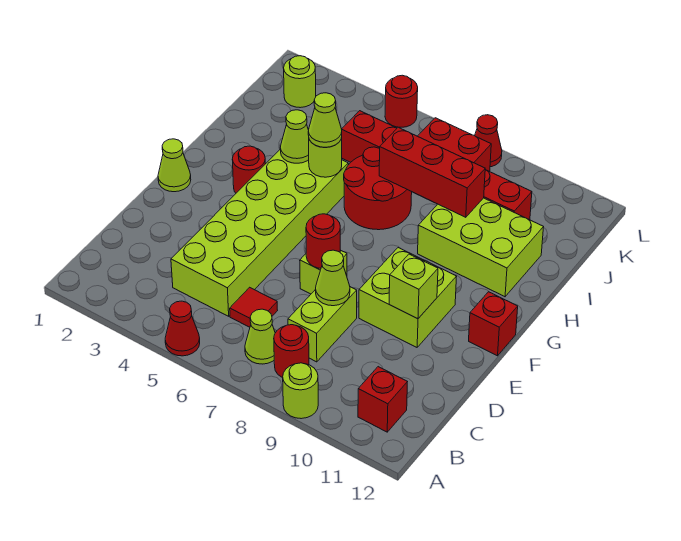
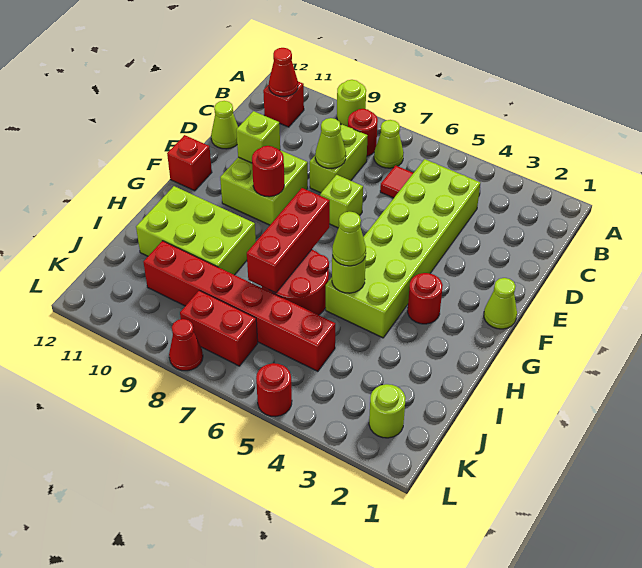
red cone A5 level 1 -> red cone B11 level 2
red round brick E7 level 2 -> red round brick F9 level 2
lime cone H4 level 2 -> lime cone D12 level 1
red brick I7:I9 level 2 -> red brick G7:I7 level 2

